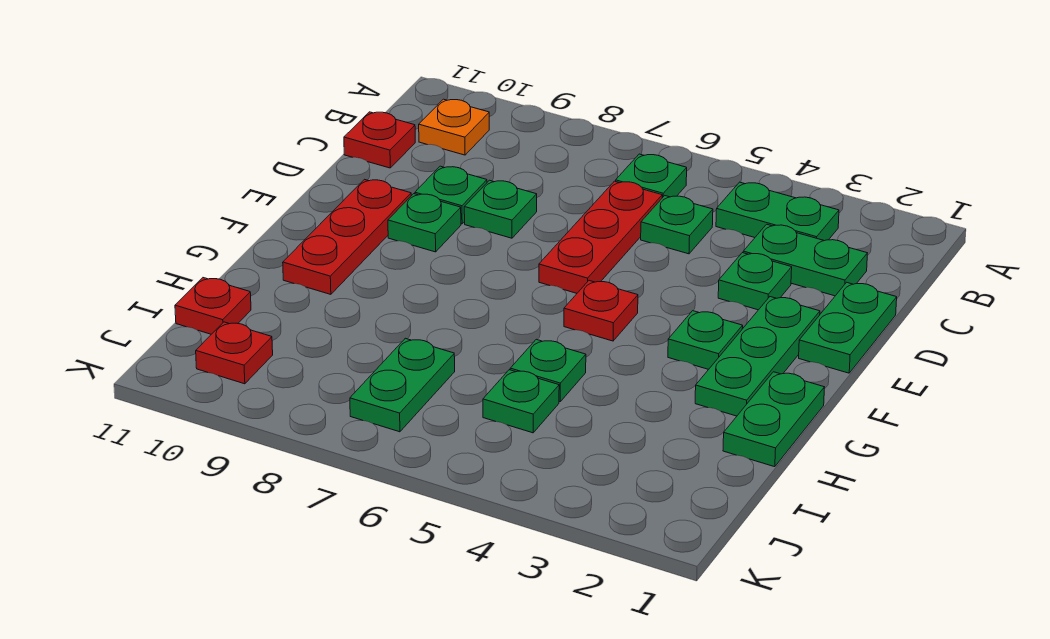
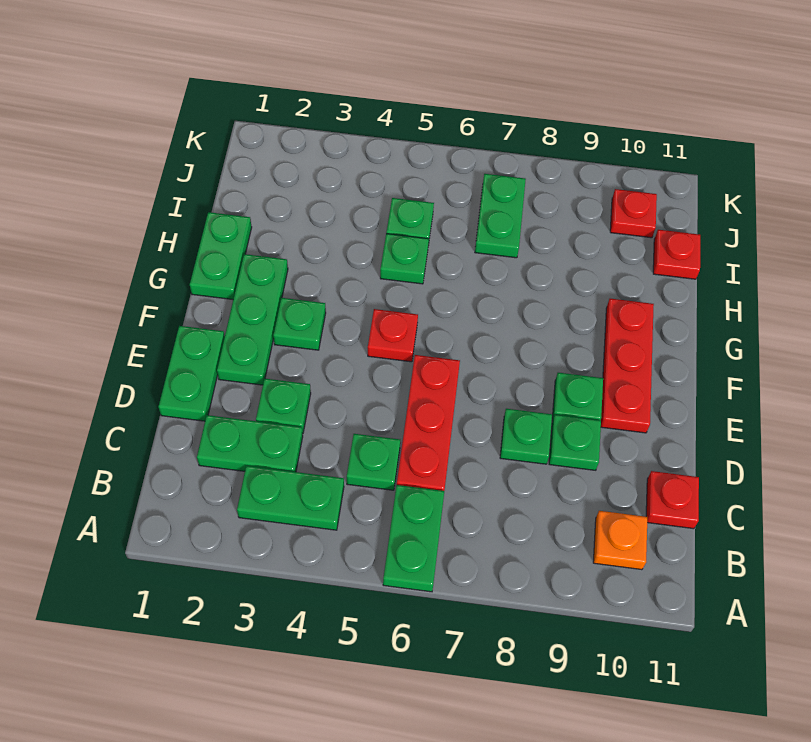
green plate B6 level 1 -> green plate A6:B6 level 1

